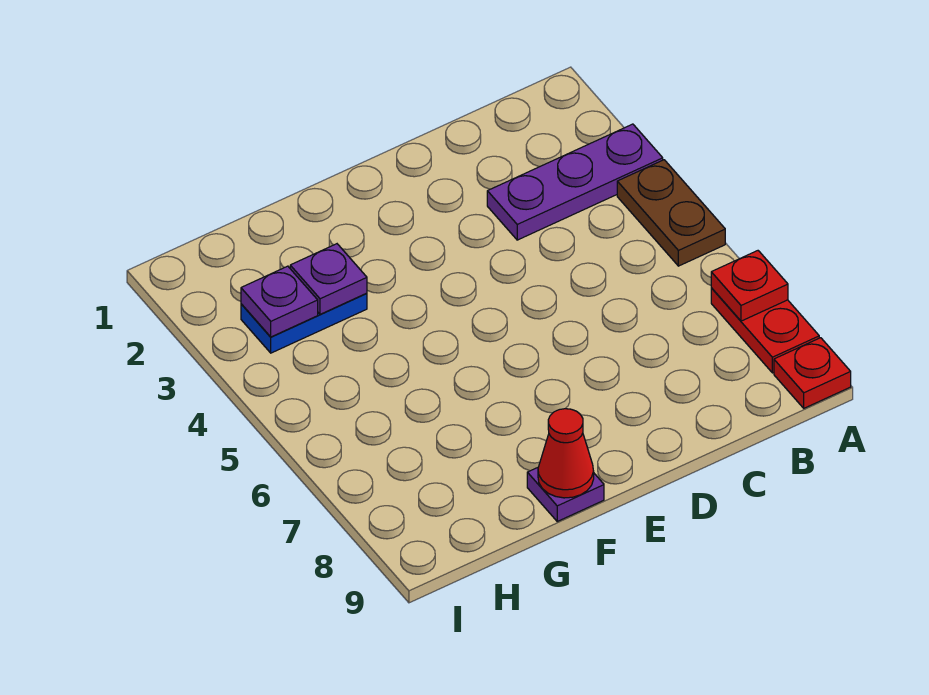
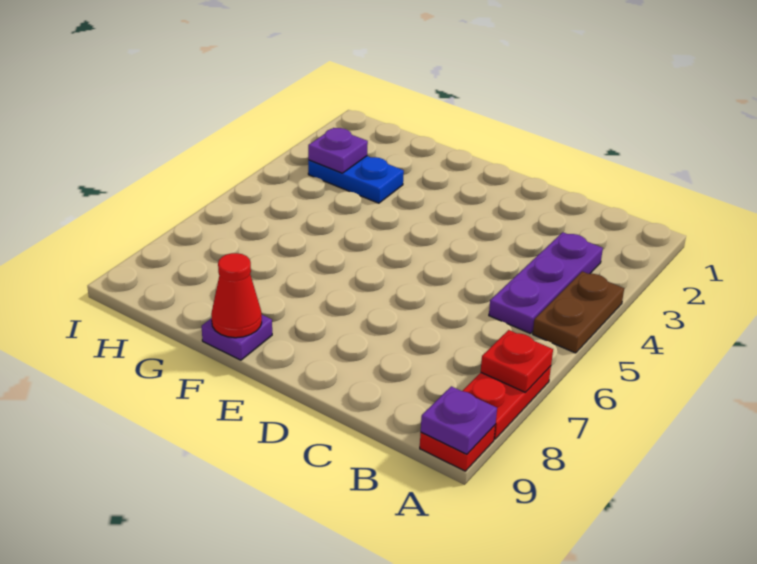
purple plate A3:C3 level 1 -> purple plate B3:B5 level 1
purple plate G3 level 2 -> purple plate A9 level 2

